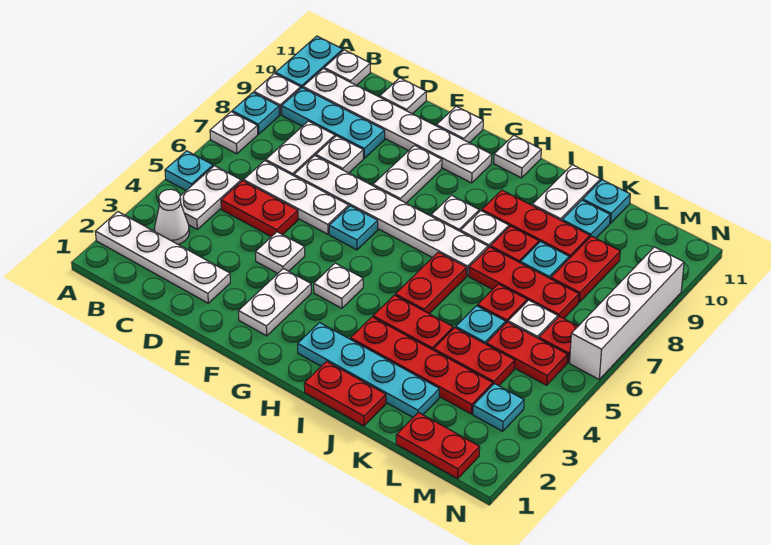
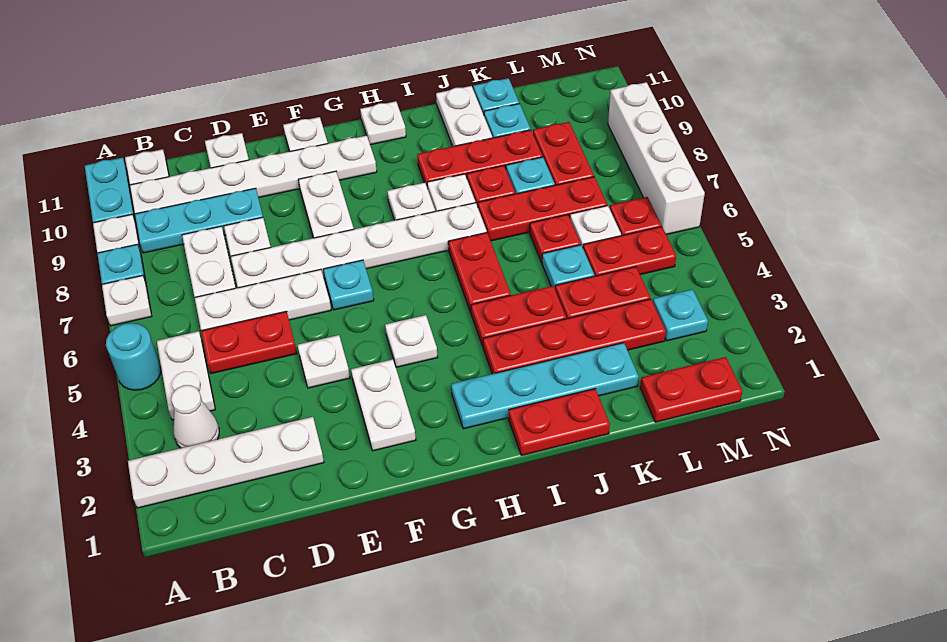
cyan plate A5 level 1 -> cyan round brick A5 level 1

